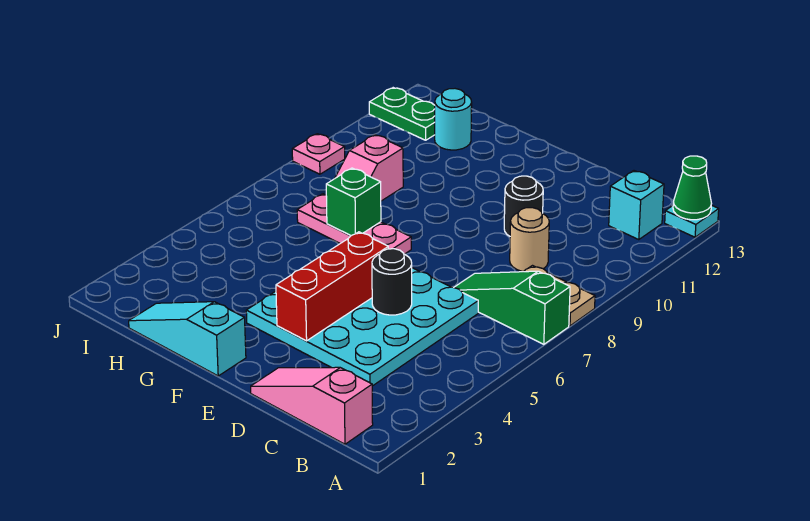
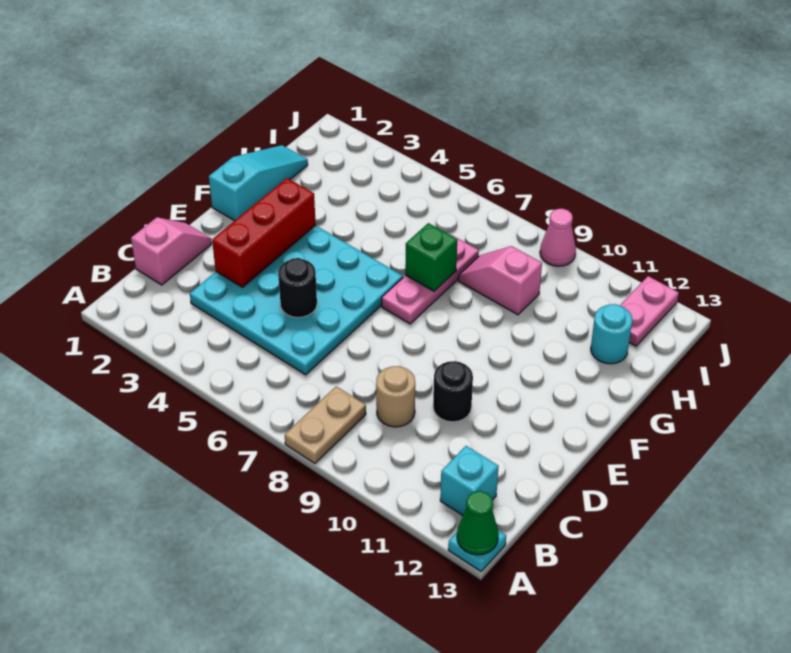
green slope A7:C7 level 1 top A -> none
pink slope B1:D1 level 1 top B -> pink slope C1:D1 level 1 top C
red brick E3:E5 level 2 -> red brick D3:F3 level 2
green plate I12:J12 level 1 -> pink plate I12:J12 level 1
pink plate J9 level 1 -> pink cone J9 level 1

